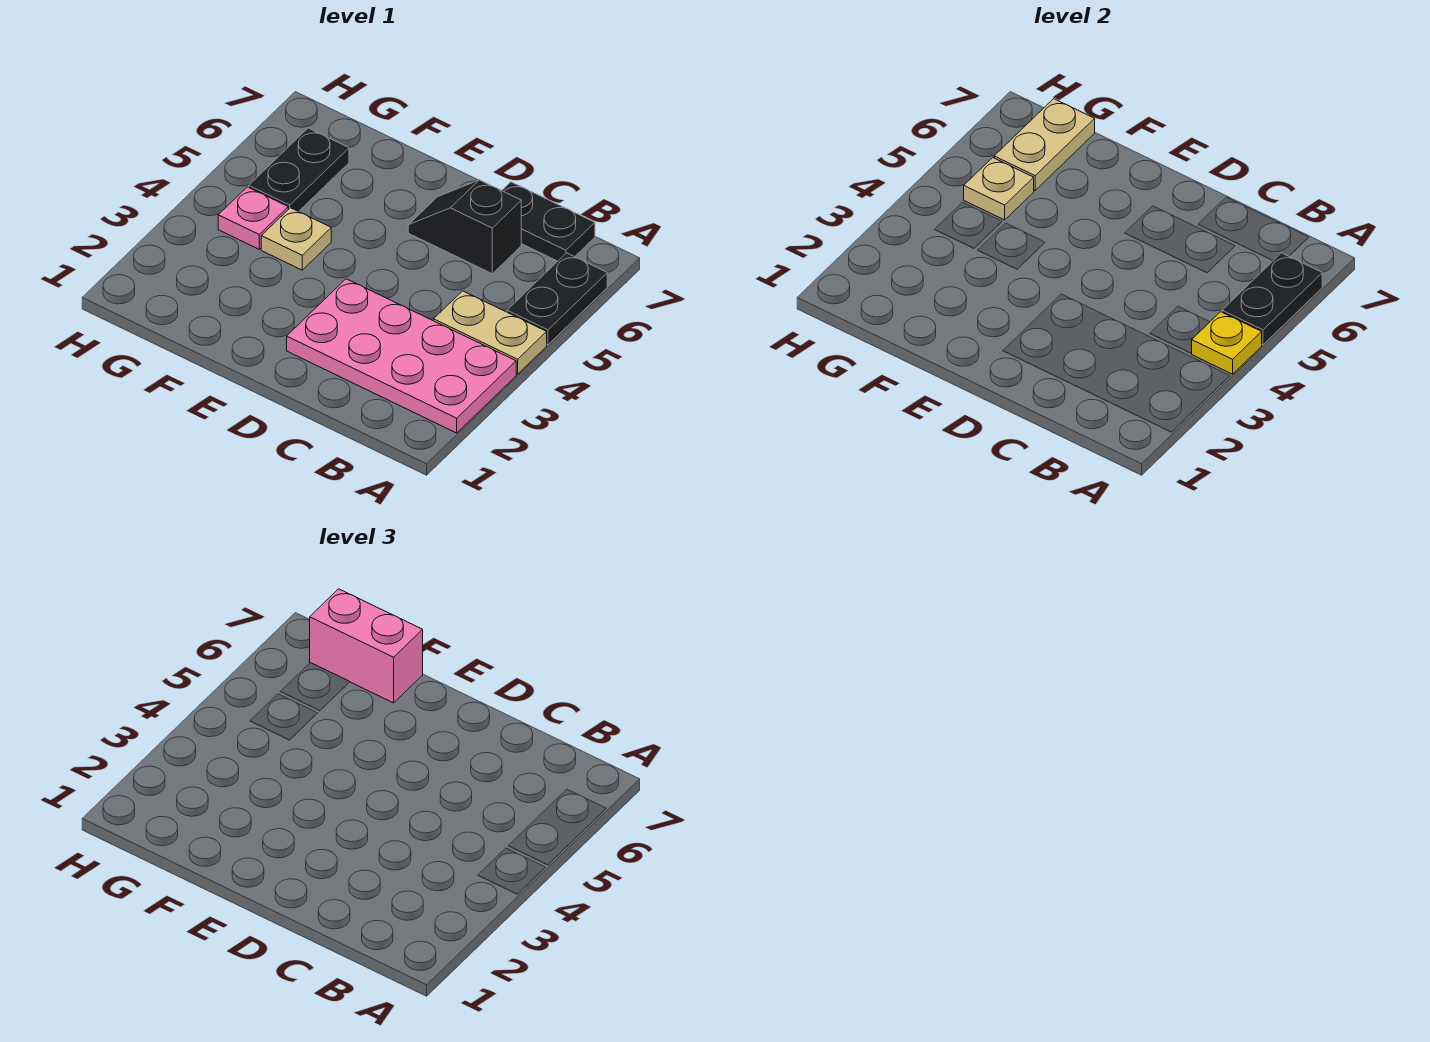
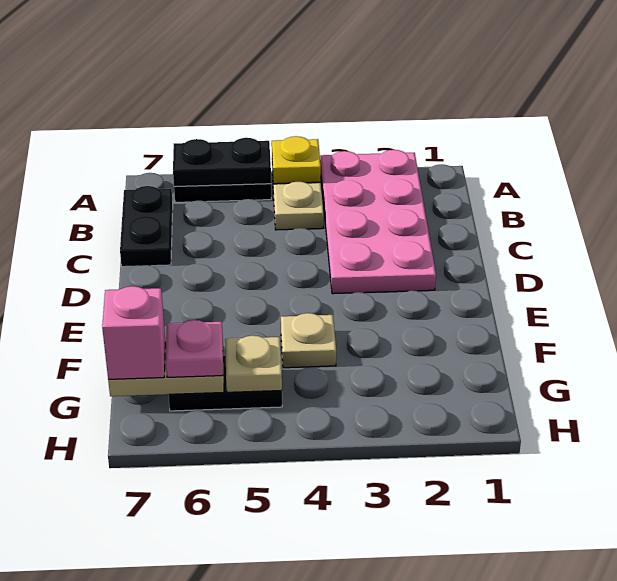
black slope C6:D6 level 1 top C -> none
pink brick F7:G7 level 3 -> pink brick G7 level 3
pink plate G4 level 1 -> pink plate G6 level 3

